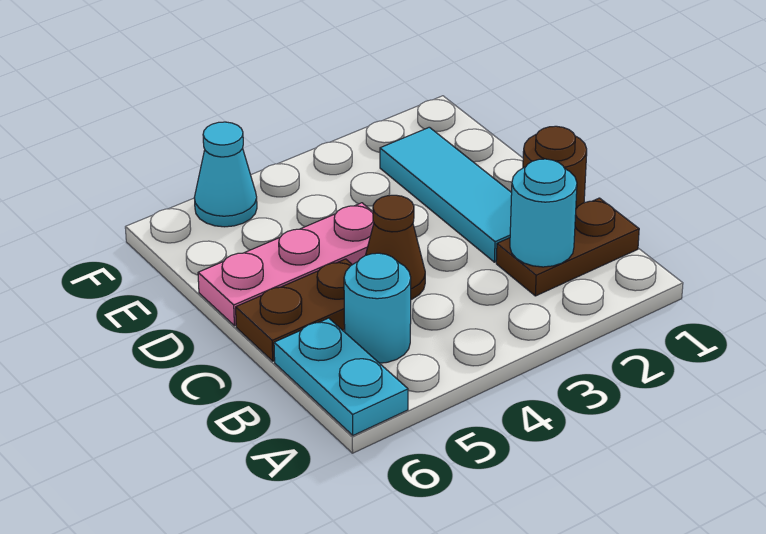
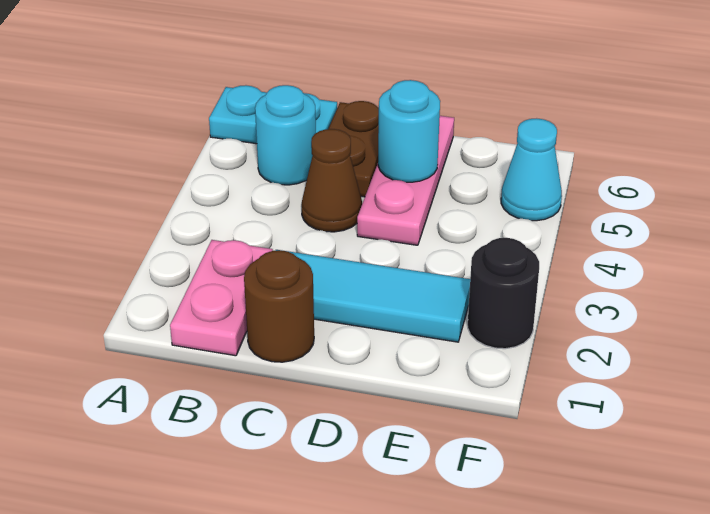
brown plate B1:B2 level 1 -> pink plate B1:B2 level 1
cyan round brick B2 level 2 -> cyan round brick D5 level 2
none -> black round brick F2 level 1

